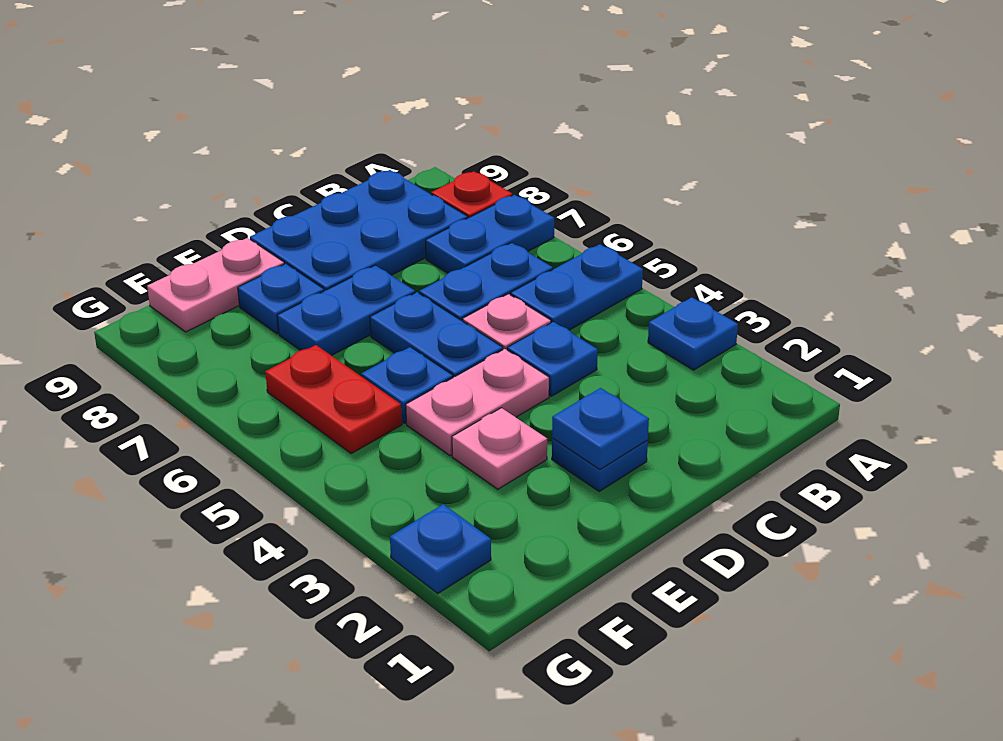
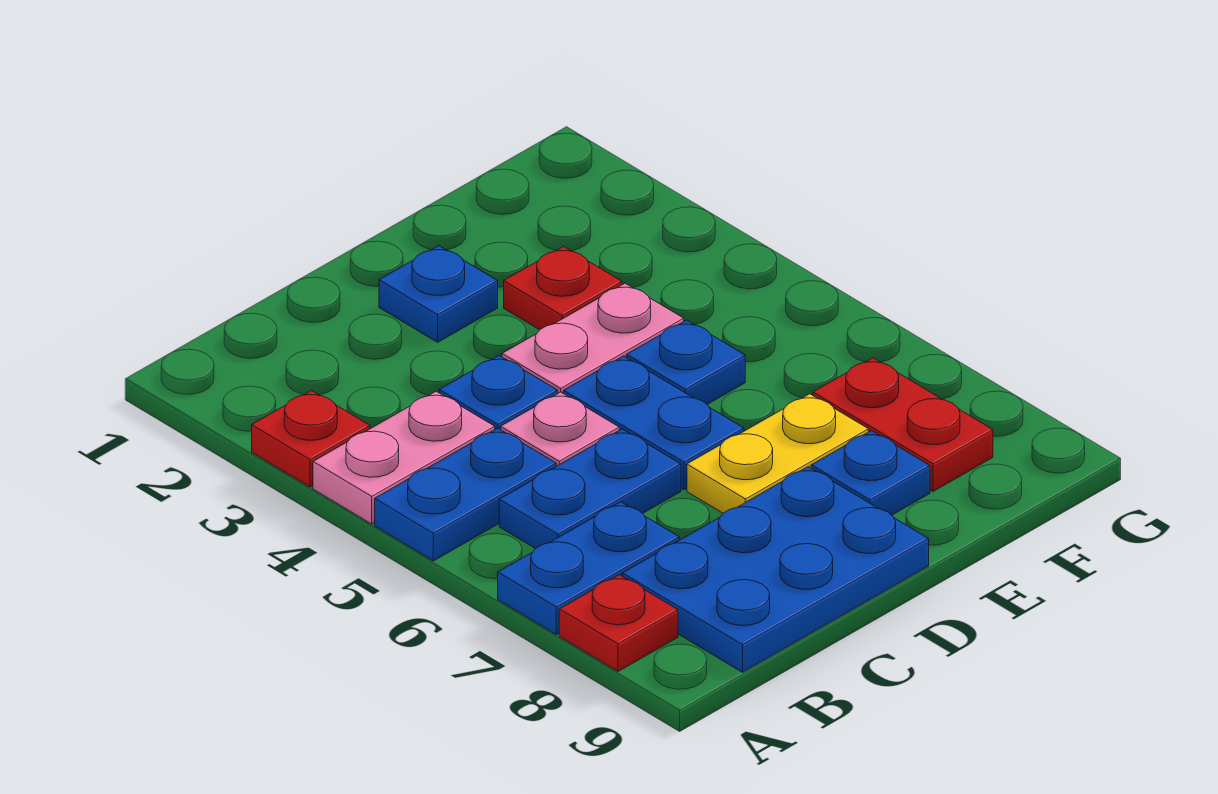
blue plate A3 level 1 -> red plate A3 level 1
blue plate D2 level 2 -> none
blue plate D7:E7 level 1 -> yellow plate D7:E7 level 1
pink plate E3 level 1 -> red plate E3 level 1
pink plate E9:F9 level 1 -> pink plate A4:B4 level 1
red plate F5:F6 level 1 -> red plate F7:F8 level 1
blue plate G2 level 1 -> none

